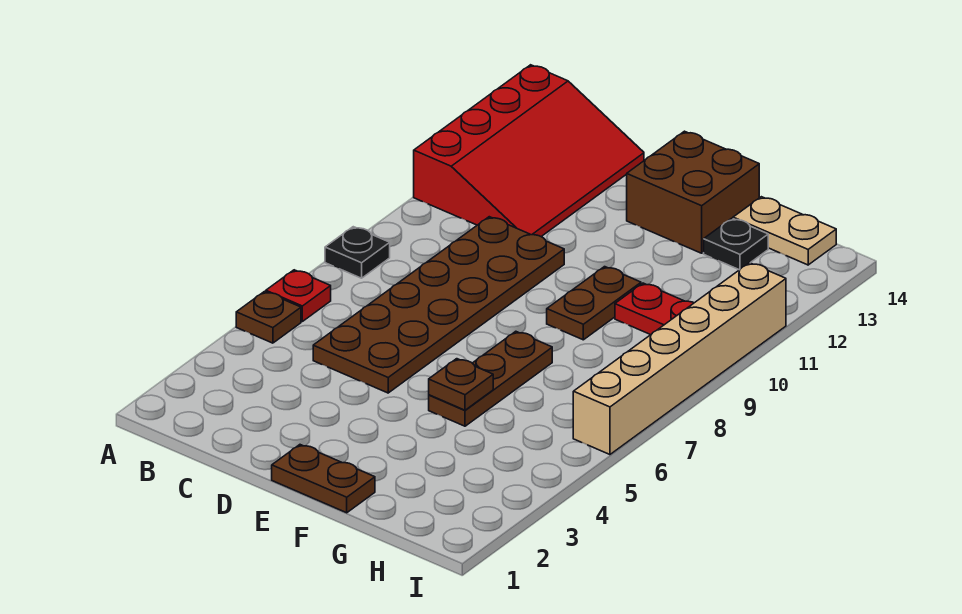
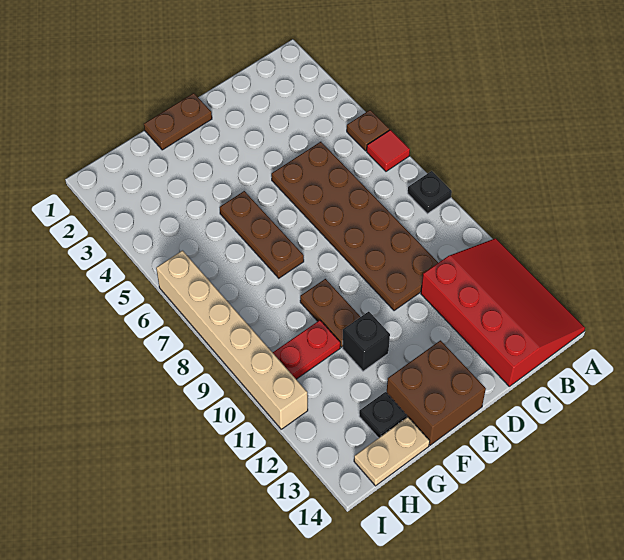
red plate A6 level 1 -> red tile A6 level 1
red slope A11:C14 level 1 top A -> red slope A11:C14 level 1 top C
brown plate F5 level 2 -> none
none -> black brick F11 level 1

